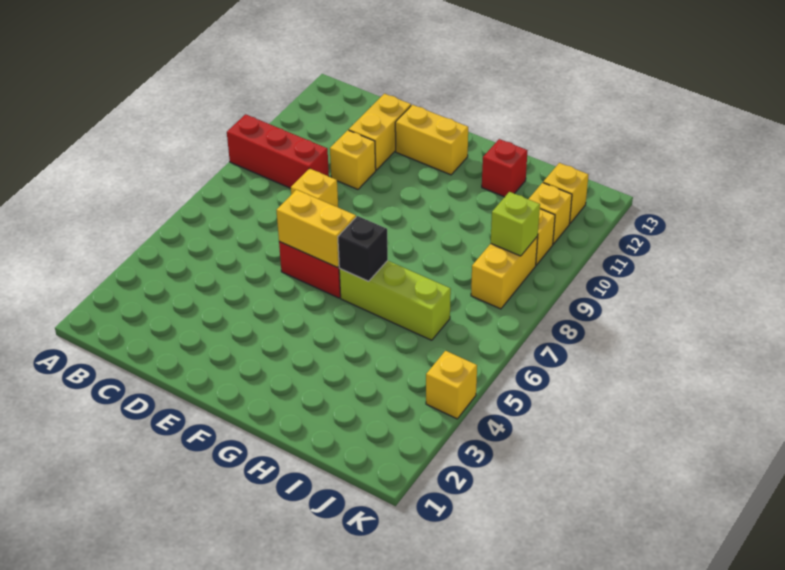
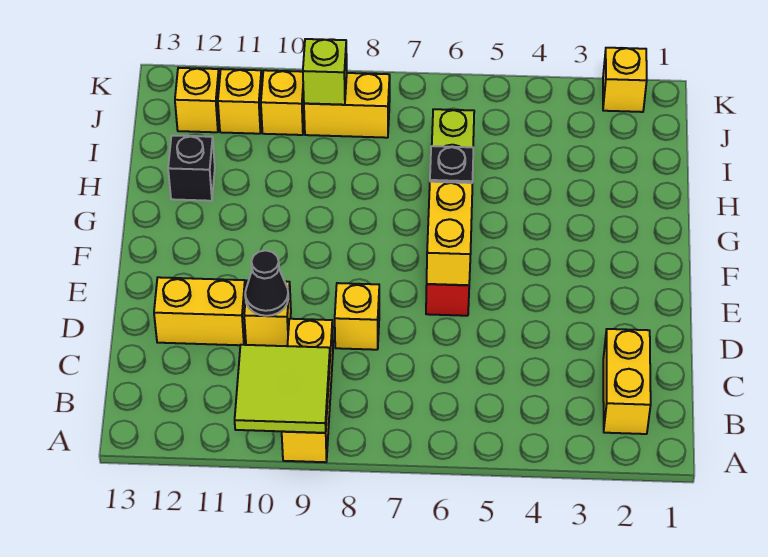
red brick A9:C9 level 1 -> yellow brick A9:C9 level 1
none -> lime tile A9:B10 level 2
none -> black cone D10 level 2
yellow brick E12:F12 level 1 -> yellow brick B2:C2 level 1
red brick H12 level 1 -> black brick H12 level 1
yellow brick K4 level 1 -> yellow brick K2 level 1

